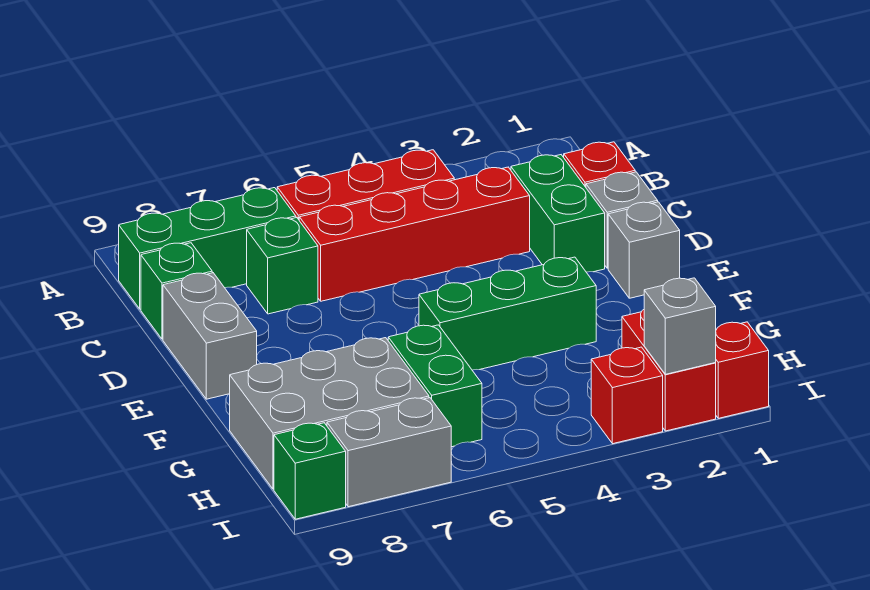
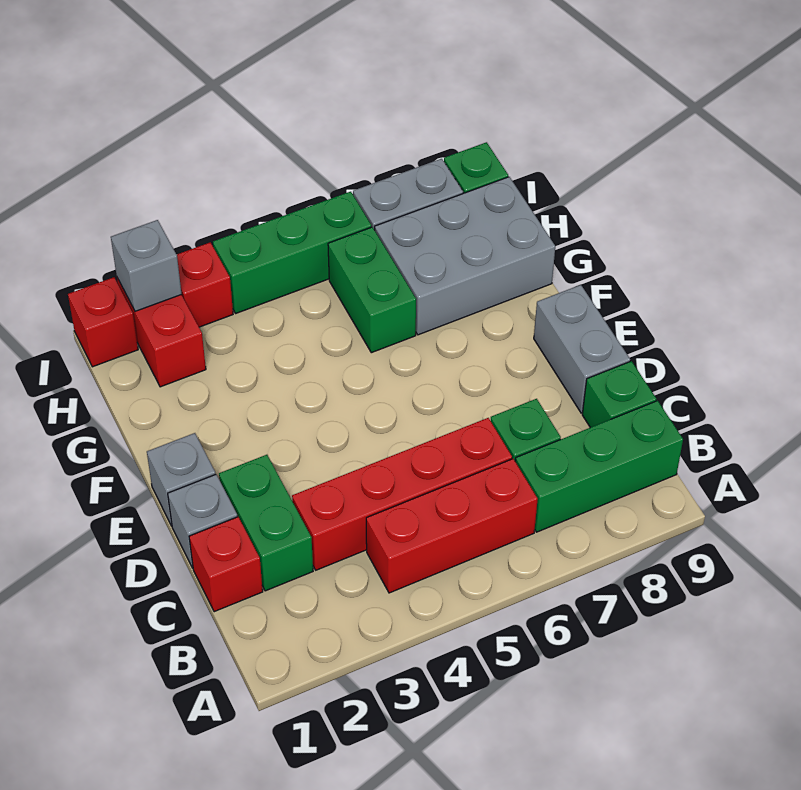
green brick F3:F5 level 1 -> green brick I4:I6 level 1

